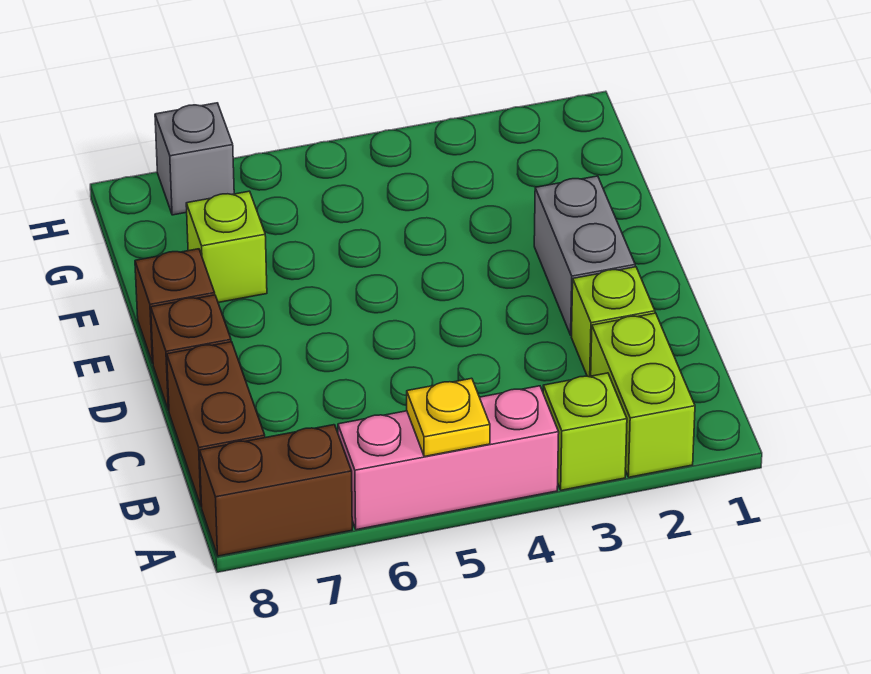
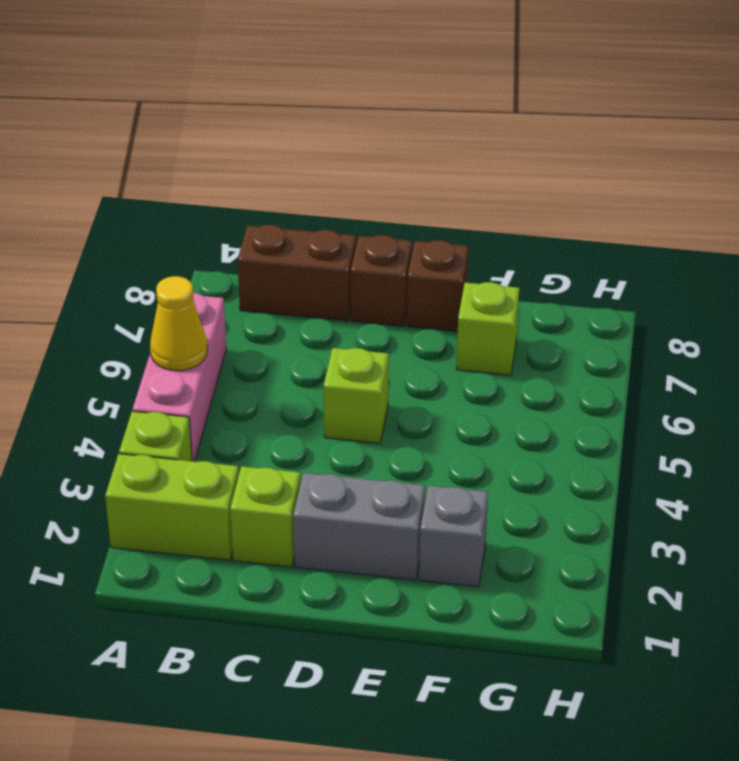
yellow plate A5 level 2 -> yellow cone A5 level 2
brown brick A7:A8 level 1 -> none
none -> lime brick D5 level 1
grey brick H7 level 1 -> grey brick F2 level 1

